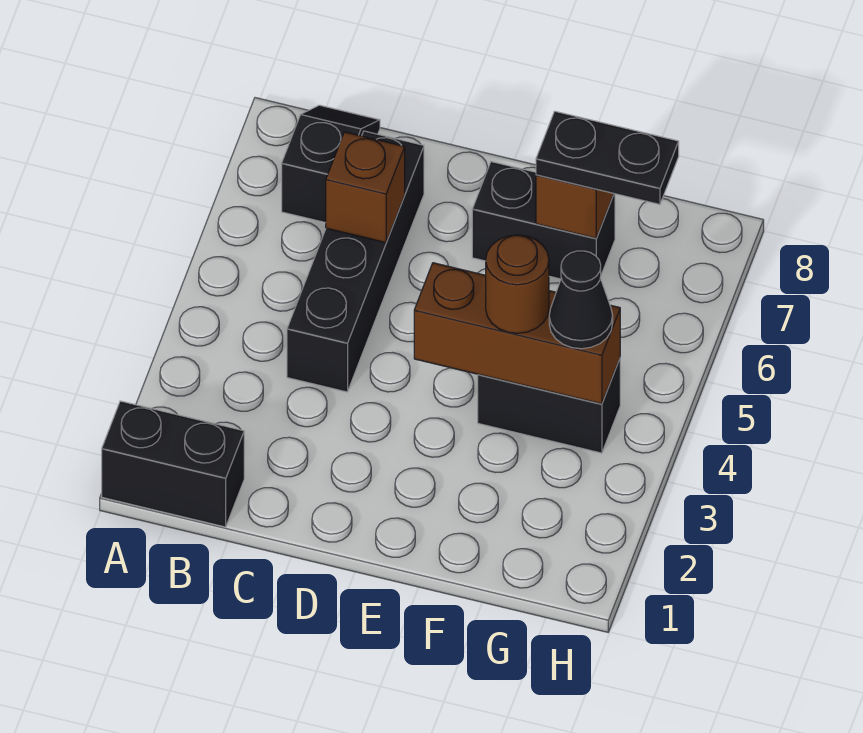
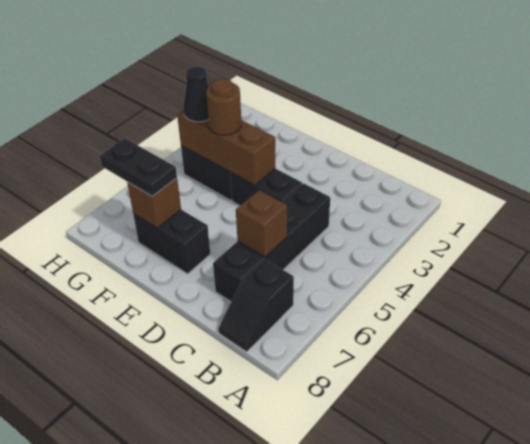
black brick A1:B1 level 1 -> black brick D4:E4 level 1

